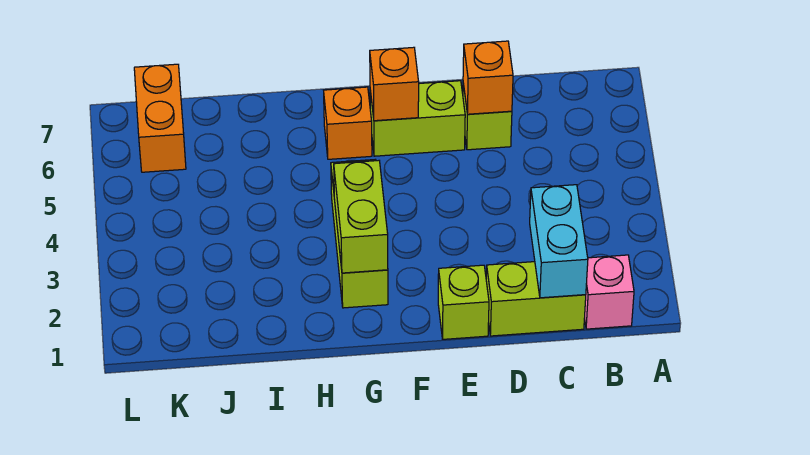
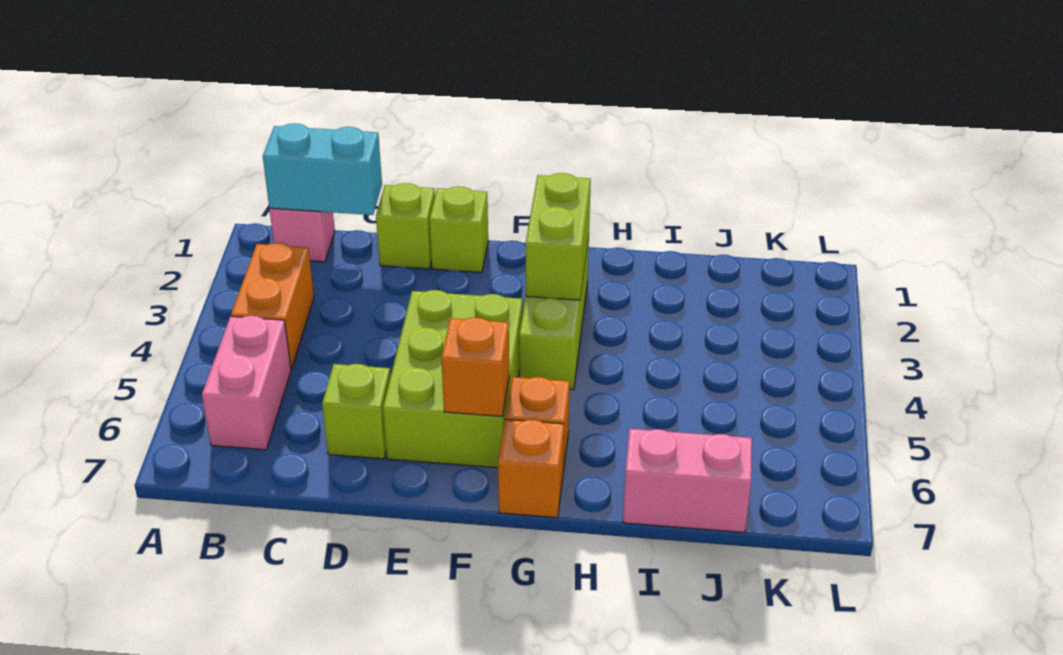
none -> pink brick B5:B6 level 1
lime brick C1:D1 level 1 -> lime brick D1 level 1
cyan brick C1:C2 level 2 -> cyan brick B1:C1 level 2
orange brick D6 level 2 -> orange brick G7 level 1
lime brick E6:F6 level 1 -> lime brick E4:F6 level 1
none -> pink brick I7:J7 level 1
orange brick K6:K7 level 1 -> orange brick B3:B4 level 1

